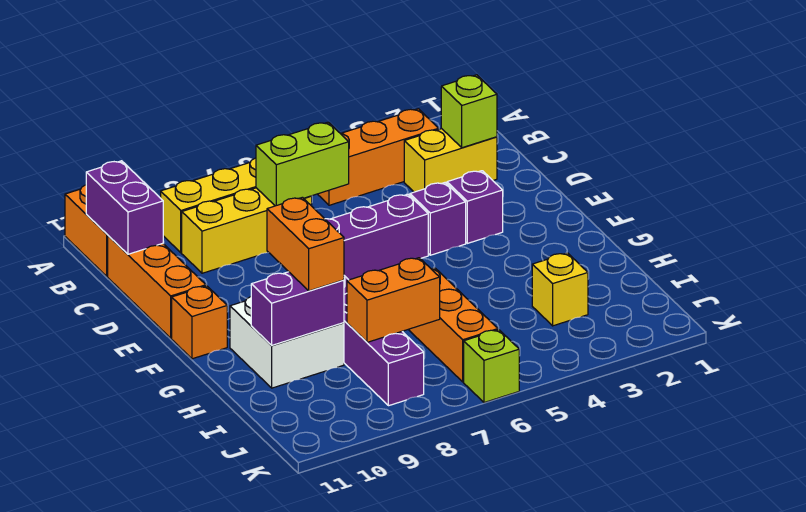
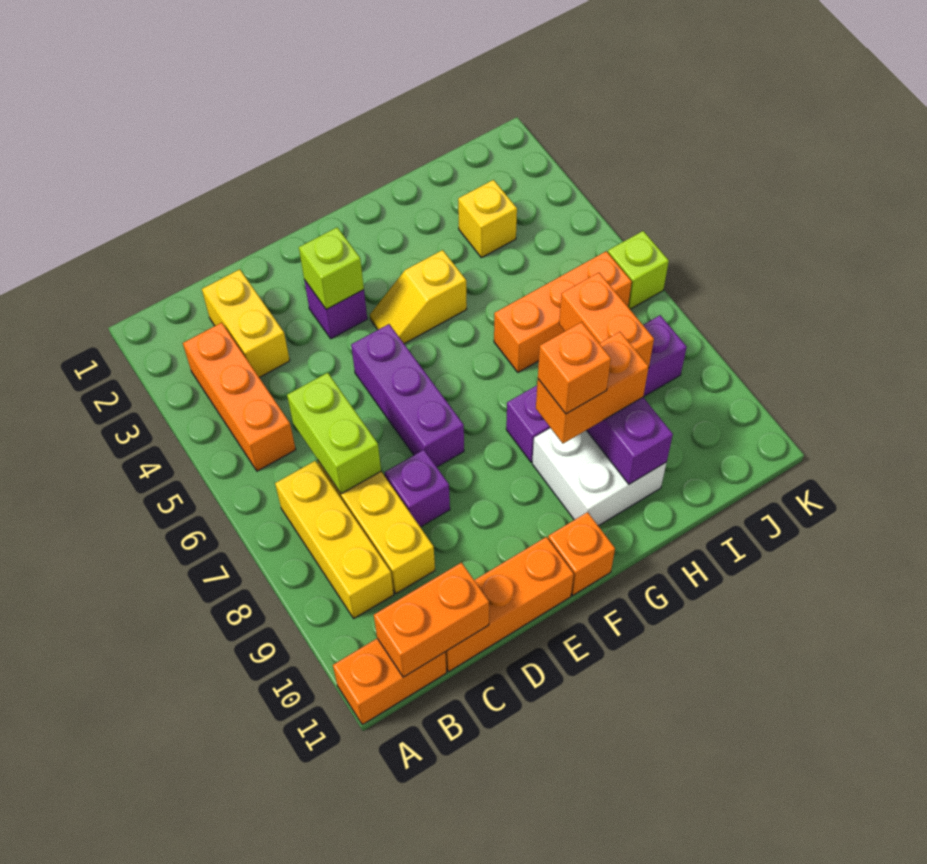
purple brick B11:C11 level 2 -> orange brick B11:C11 level 2
lime brick C2 level 2 -> lime brick E3 level 2
purple brick E4 level 1 -> purple brick D8 level 1
none -> yellow slope F4:G4 level 1 top G
none -> orange brick G9 level 4

